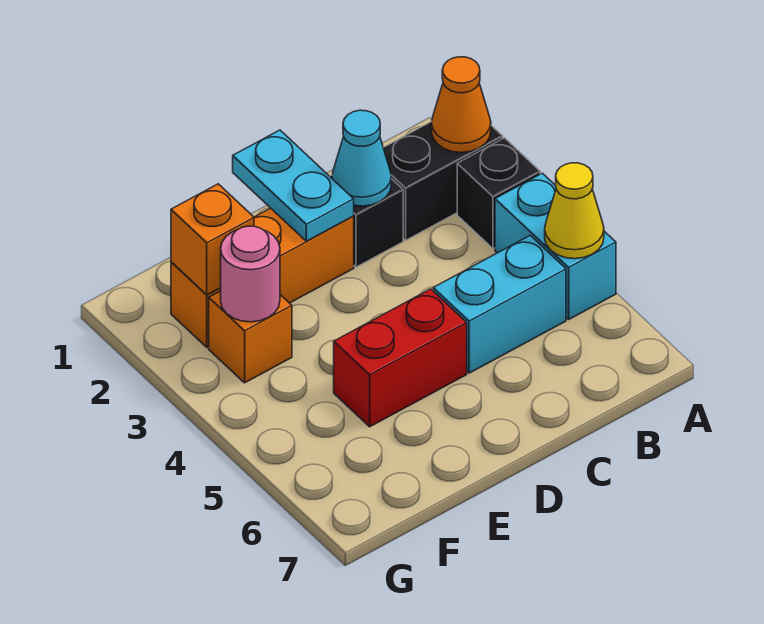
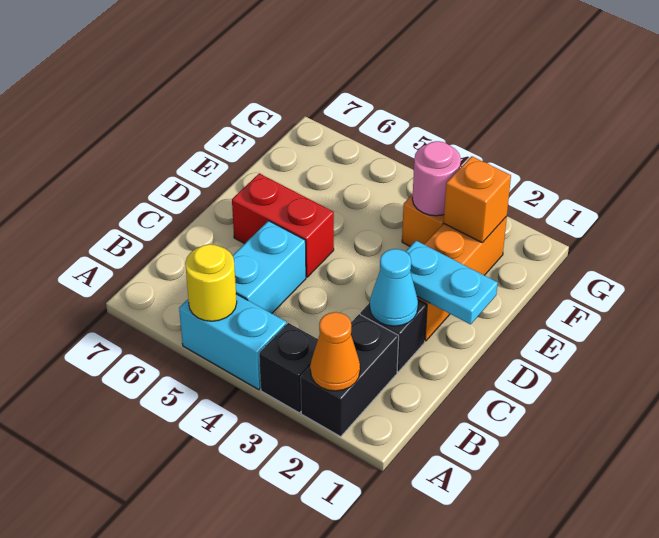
yellow cone A5 level 2 -> yellow round brick A5 level 2
red brick D5:E5 level 1 -> red brick D5:D6 level 1

